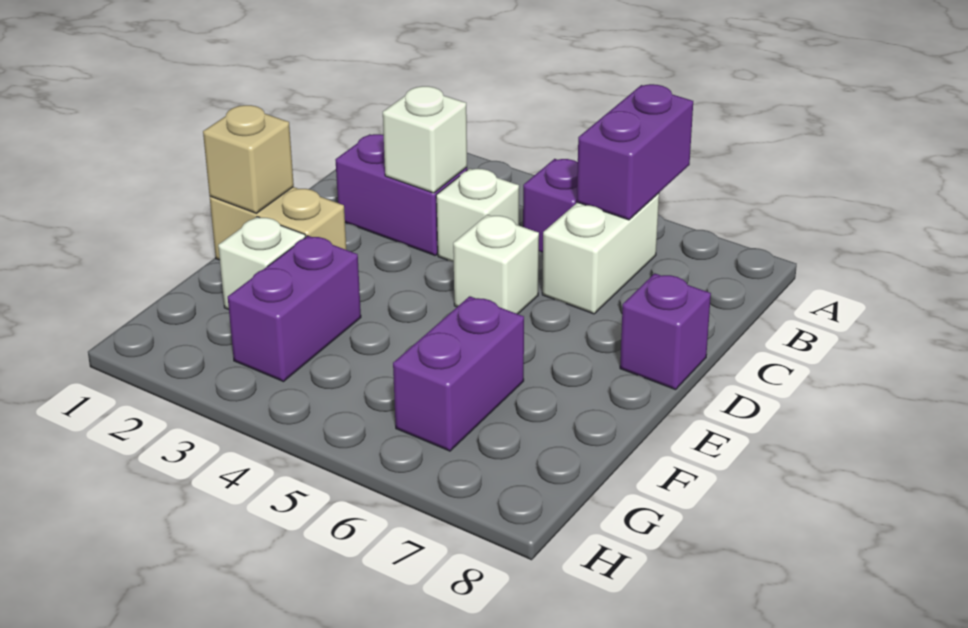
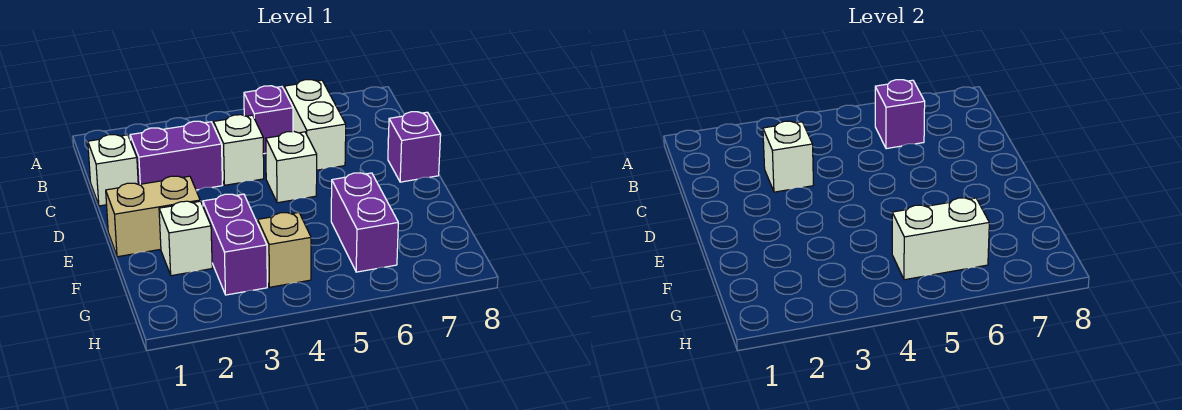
purple brick A6:B6 level 2 -> purple brick B6 level 2
none -> white brick C1 level 1
tan brick E1 level 2 -> tan brick G4 level 1
none -> white brick G5:G6 level 2

